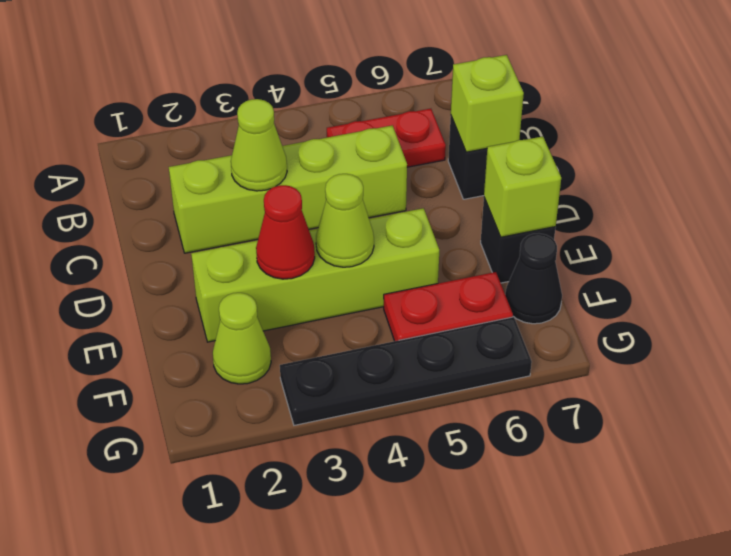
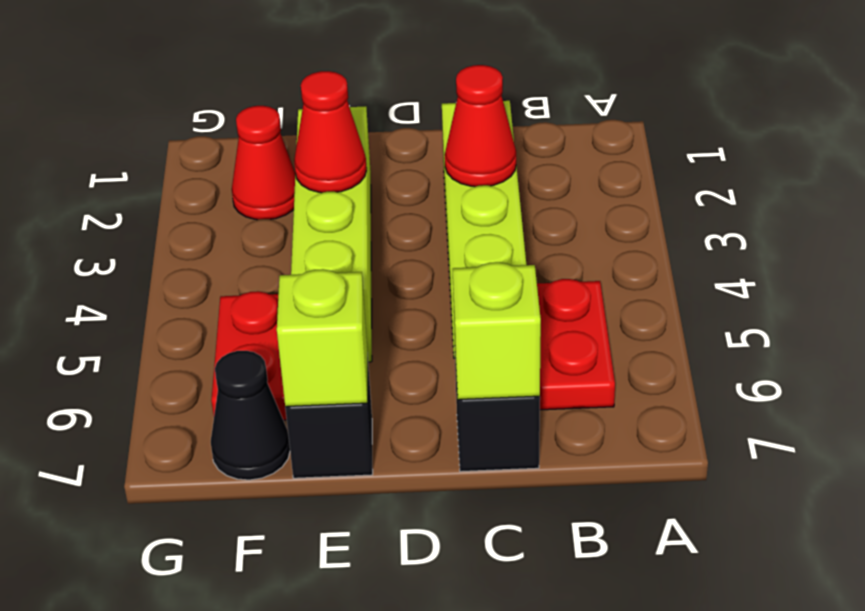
lime cone C3 level 2 -> red cone C3 level 2
lime cone E4 level 2 -> none
lime cone F2 level 1 -> red cone F2 level 1
black plate G3:G6 level 1 -> none

